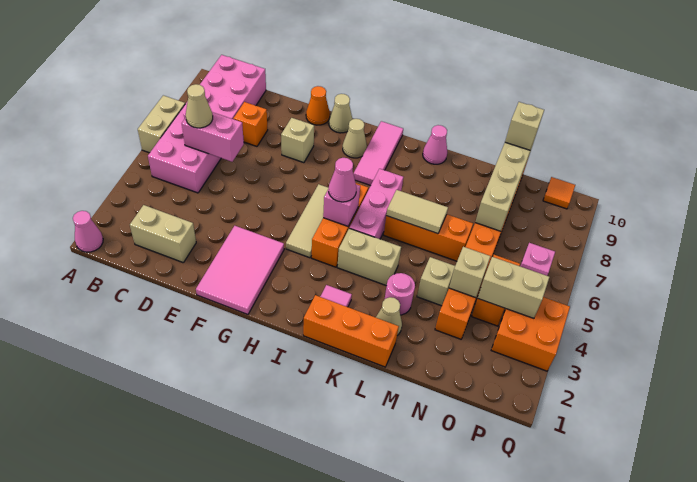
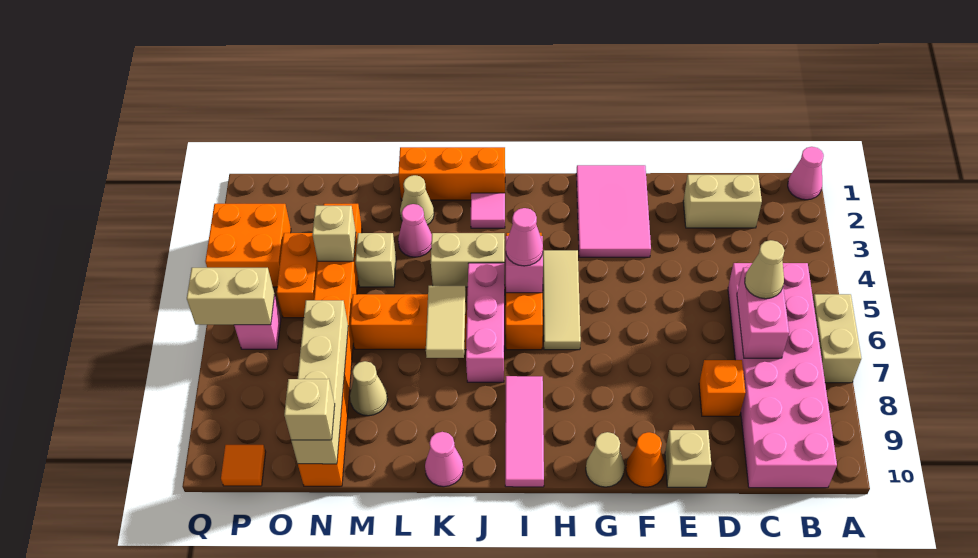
pink brick C6:D6 level 2 -> pink brick C6:C7 level 2
tan brick F8 level 1 -> tan brick E10 level 1
tan cone H9 level 1 -> tan cone M8 level 1
tan tile K6:L6 level 2 -> tan tile K6:K7 level 2
pink round brick L3 level 1 -> pink cone L3 level 1
tan brick O4:P4 level 2 -> tan brick P6:Q6 level 2

